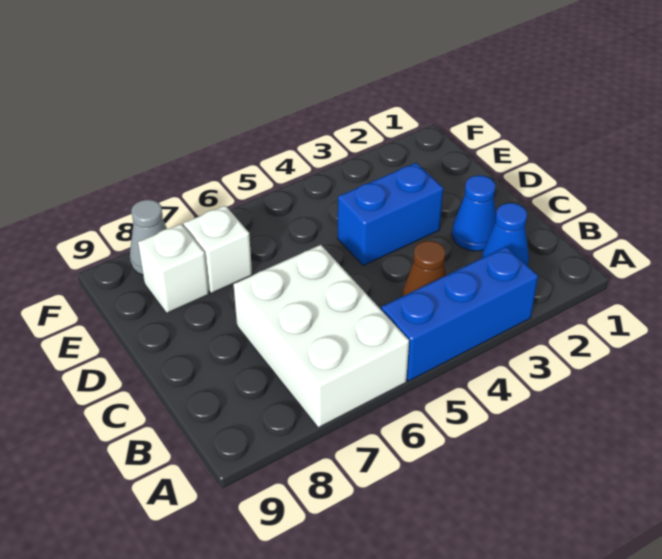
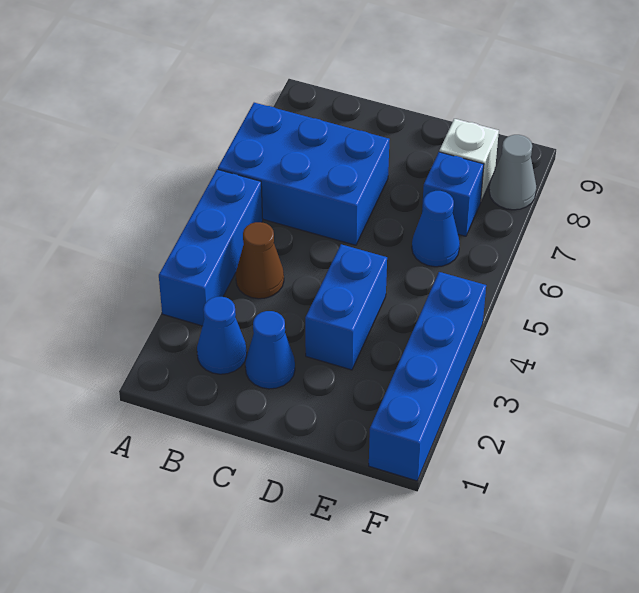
white brick A6:C7 level 1 -> blue brick A6:C7 level 1
none -> blue cone E6 level 1
white brick E7 level 1 -> blue brick E7 level 1
none -> blue brick F1:F4 level 1

